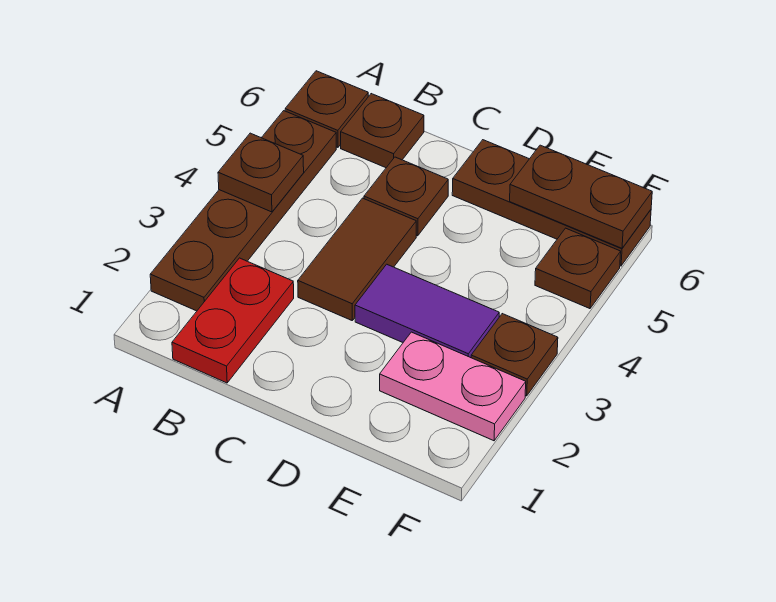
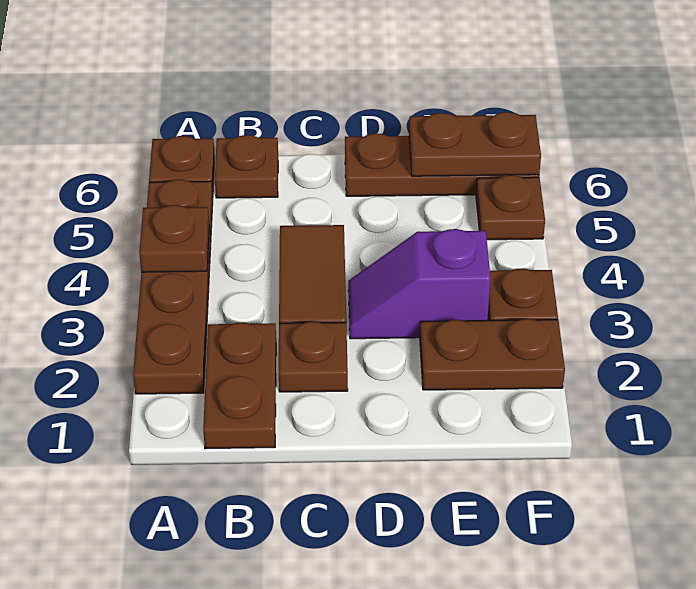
red plate B1:B2 level 1 -> brown plate B1:B2 level 1
brown plate C5 level 1 -> brown plate C2 level 1
purple tile D3:E3 level 1 -> purple slope D3:E3 level 1 top E
pink plate E2:F2 level 1 -> brown plate E2:F2 level 1

